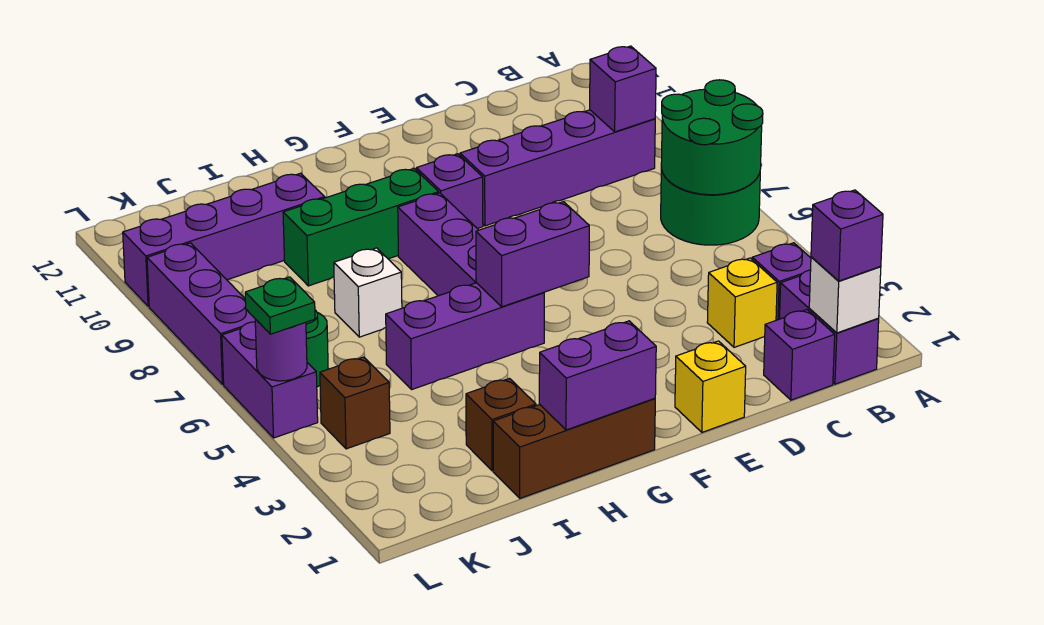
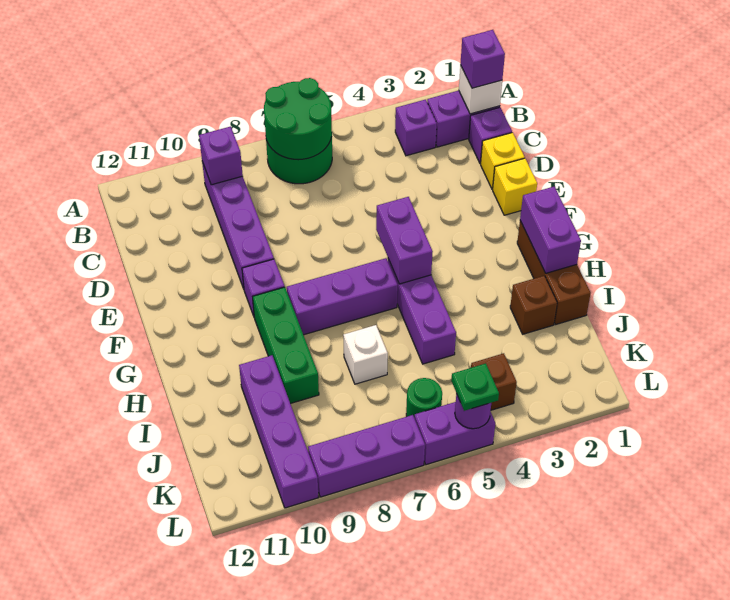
yellow brick C3 level 1 -> yellow brick D1 level 1

